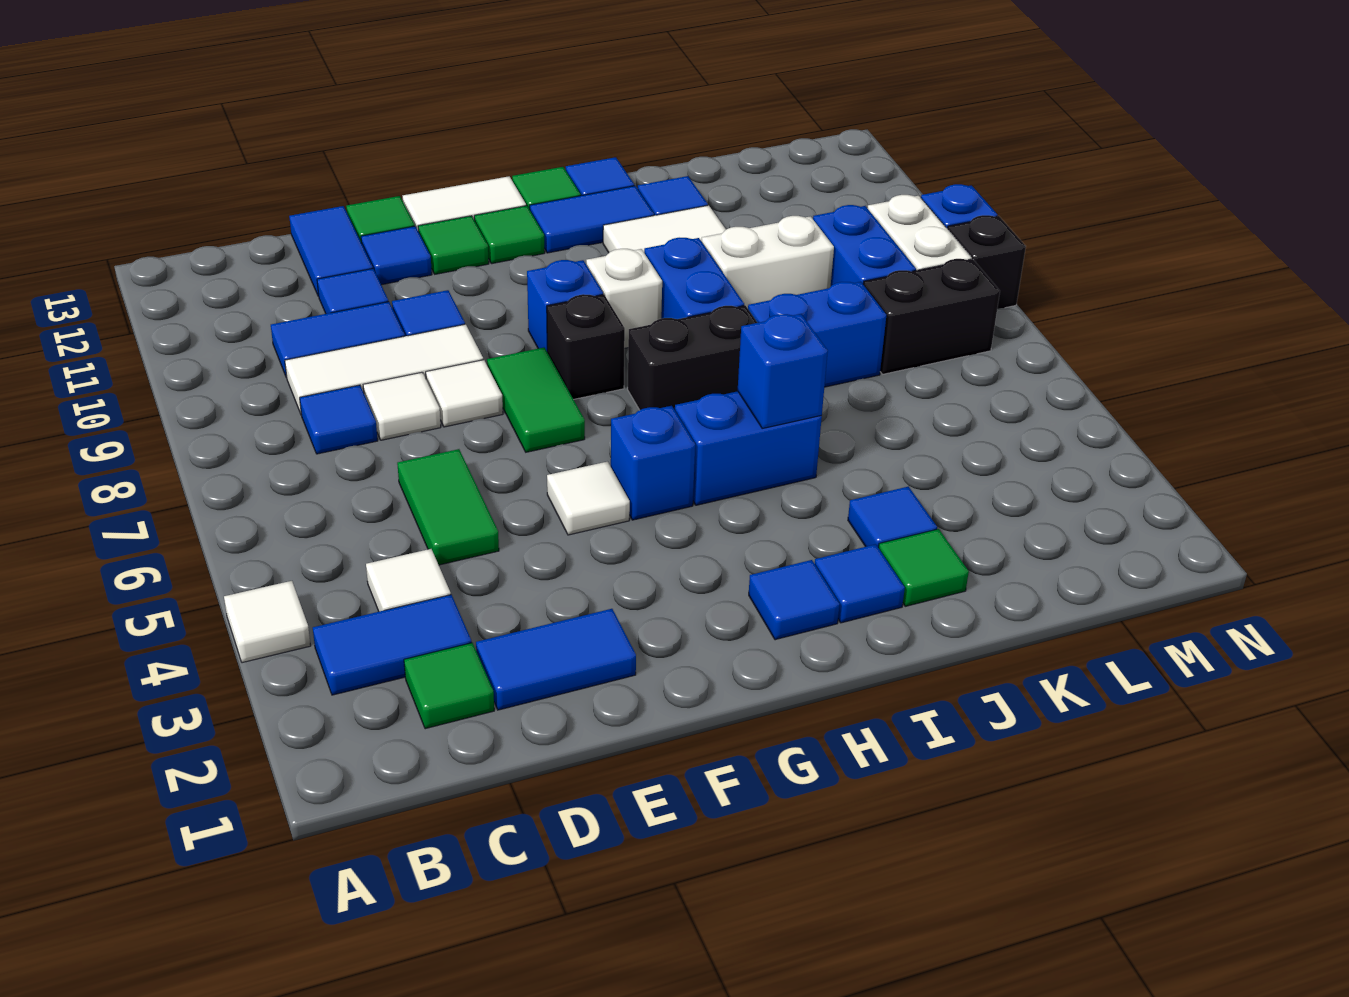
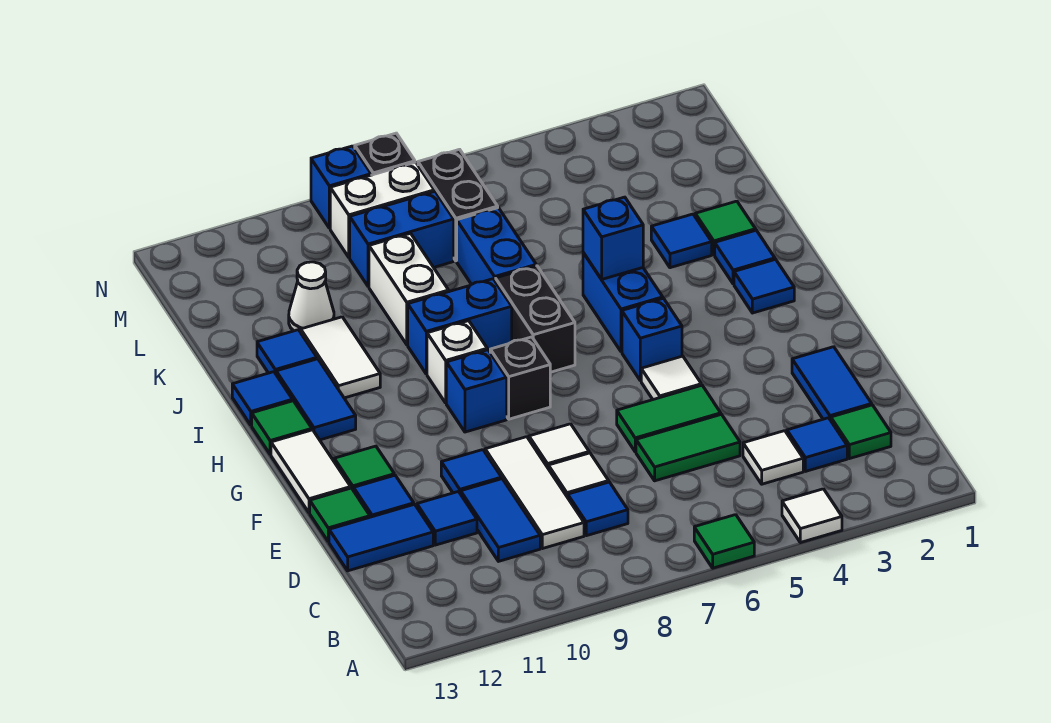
blue tile B3:C3 level 1 -> blue tile C3 level 1
green tile F7:F8 level 1 -> green tile E5:E6 level 1
green tile G12 level 1 -> green tile A6 level 1
none -> white cone K11 level 1

